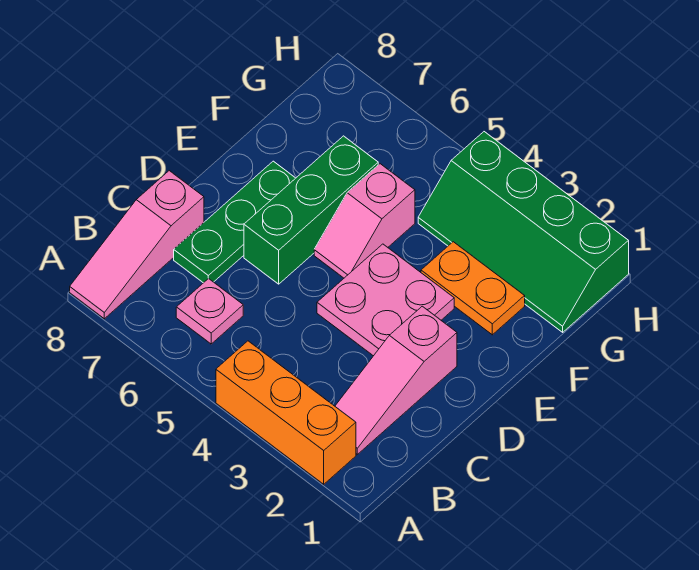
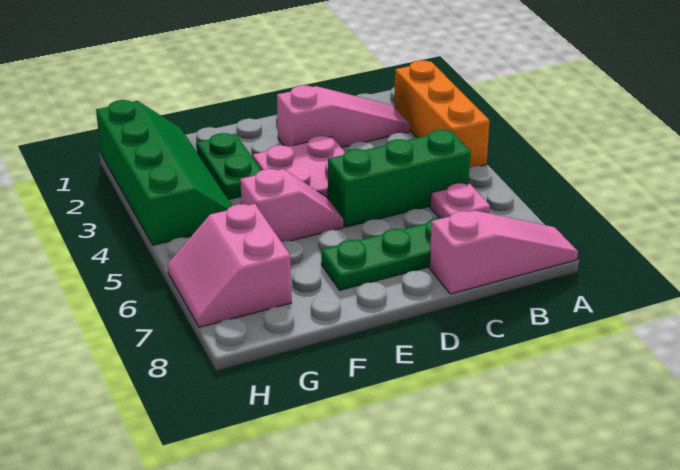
green brick D6:F6 level 1 -> green brick B5:D5 level 1
orange plate F2:F3 level 1 -> green plate F2:F3 level 1
none -> pink slope G6:H7 level 1 top G

